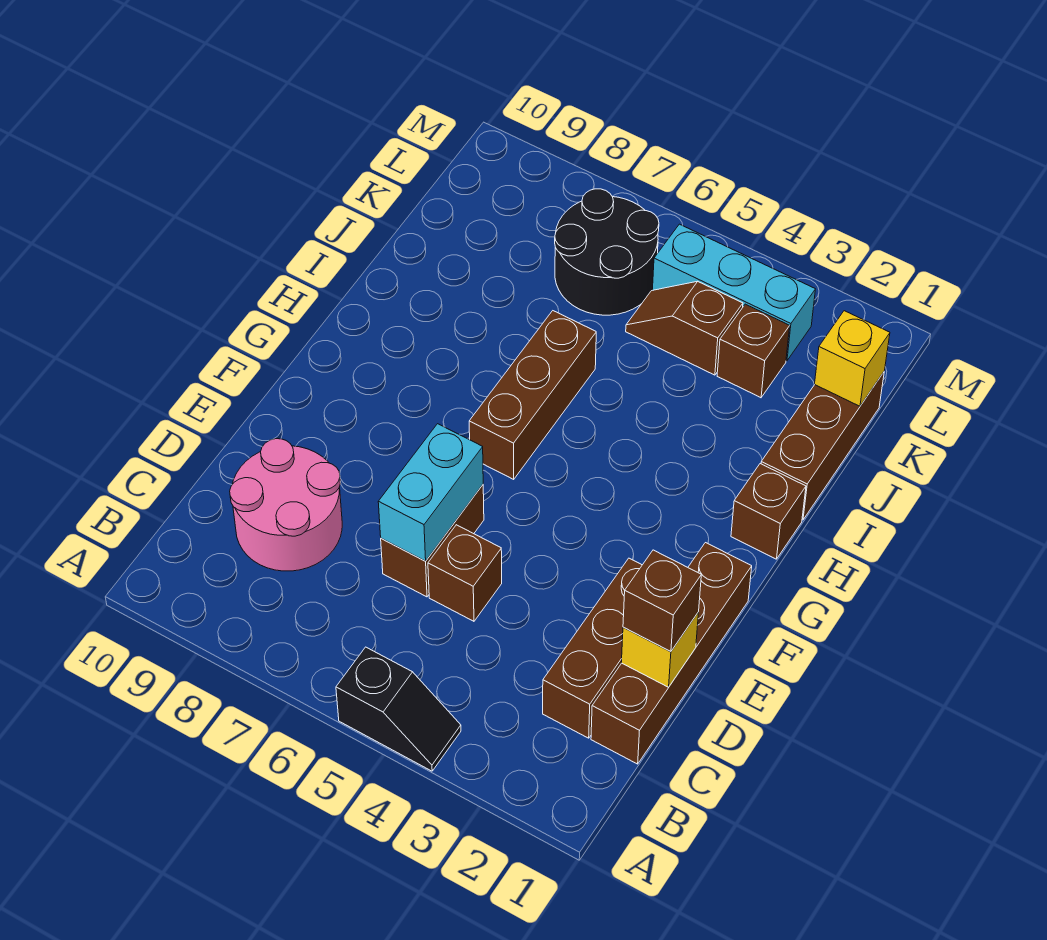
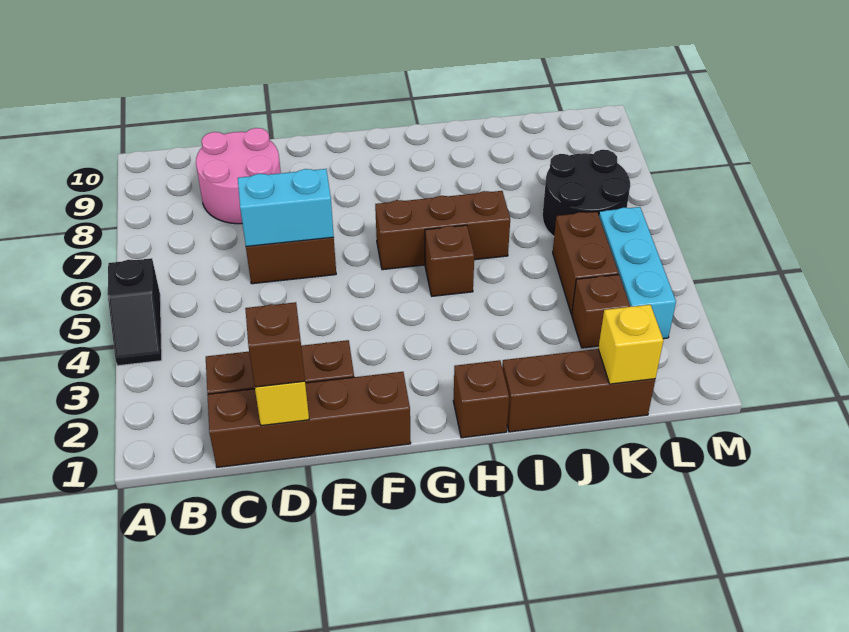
brown brick D5 level 1 -> brown brick H5 level 1
brown slope K4:K5 level 1 top 4 -> brown brick K4:K5 level 1

